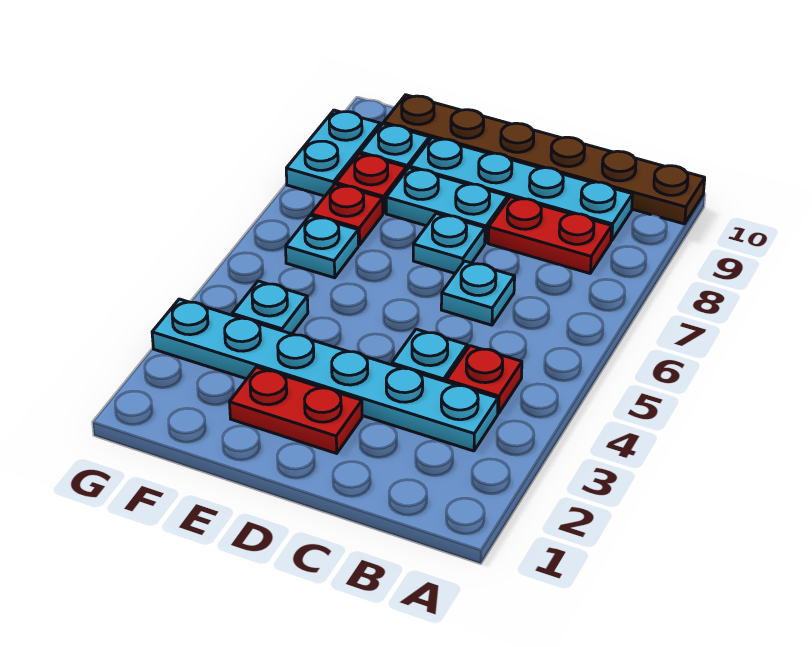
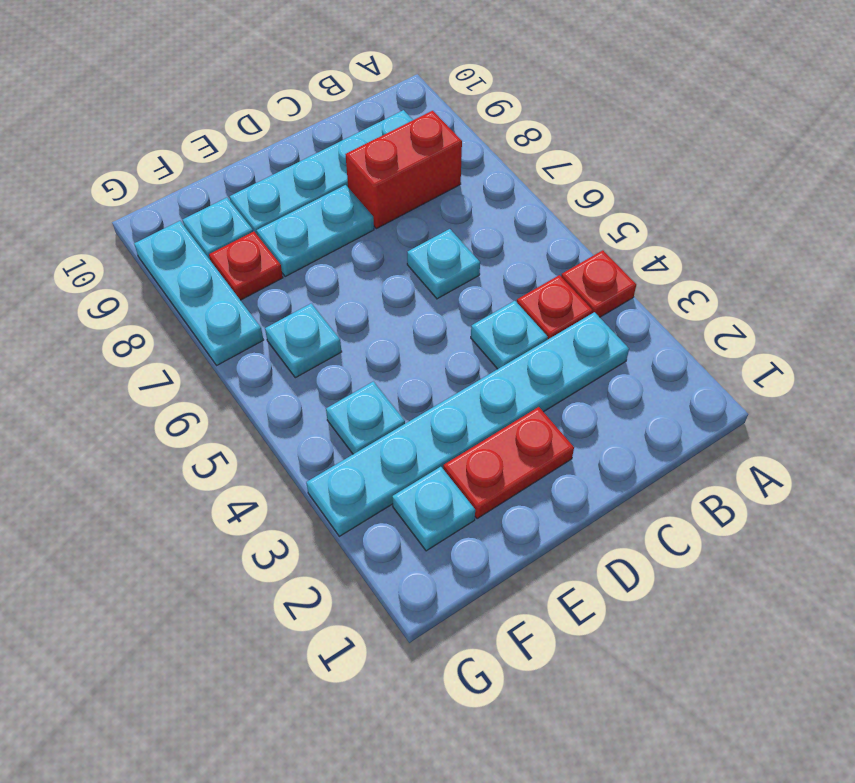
brown plate A10:F10 level 1 -> none
red plate B8:C8 level 1 -> red brick B8:C8 level 1
cyan plate D7 level 1 -> cyan plate F2 level 1
red plate F7 level 1 -> red plate A4 level 1
cyan plate G8:G9 level 1 -> cyan plate G7:G9 level 1

